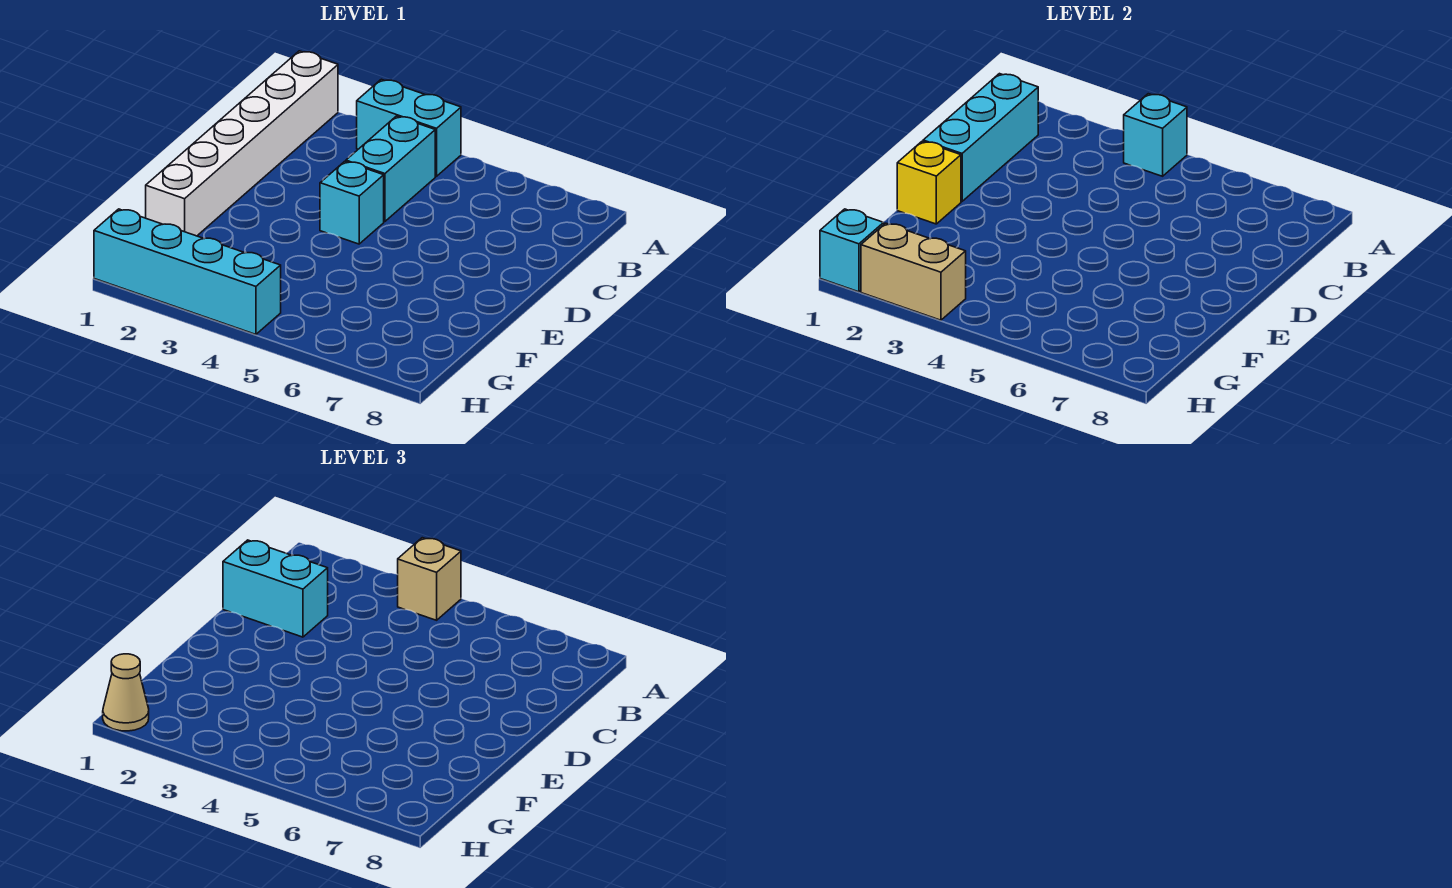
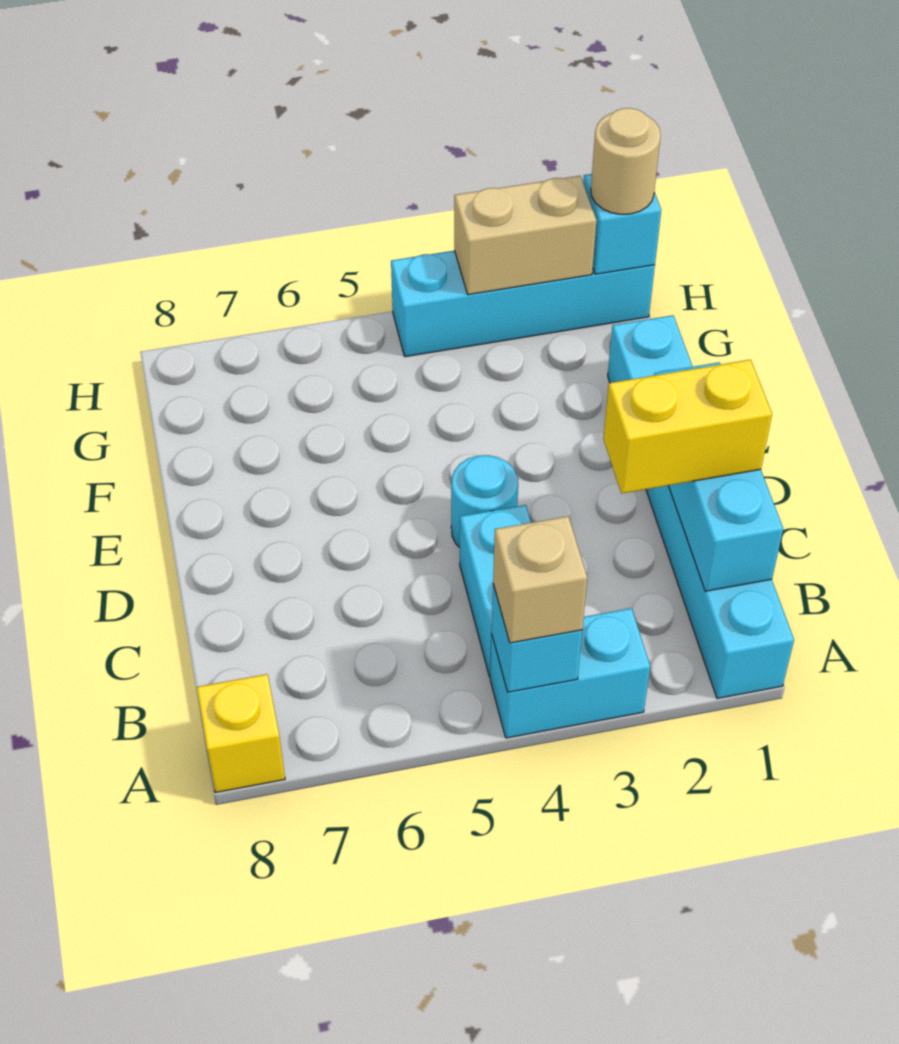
white brick A1:F1 level 1 -> cyan brick A1:F1 level 1
cyan brick C1:C2 level 3 -> yellow brick C1:C2 level 3
cyan brick D4 level 1 -> cyan round brick D4 level 1
yellow brick E1 level 2 -> yellow brick A8 level 1
tan cone H1 level 3 -> tan round brick H1 level 3

